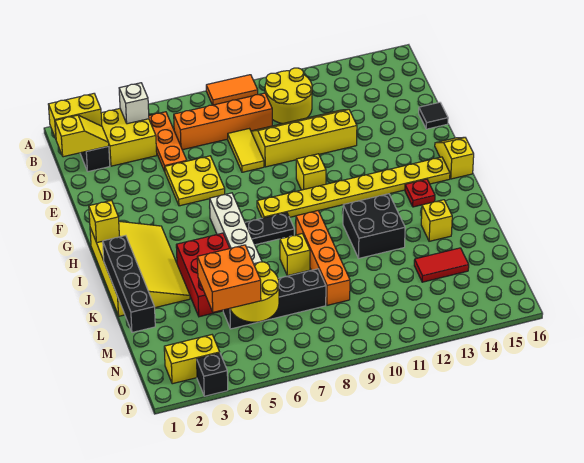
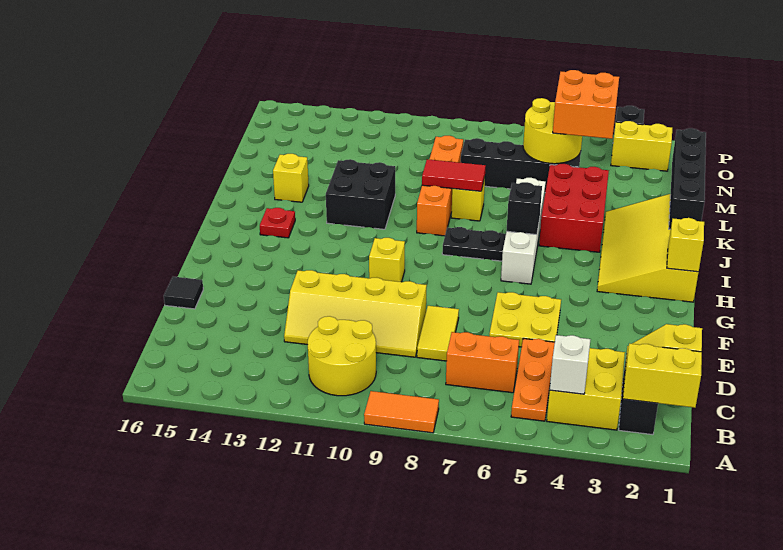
orange brick C6:C9 level 1 -> orange brick C6:C7 level 1
yellow slope G16:H16 level 1 top H -> none
yellow plate H8:H15 level 1 -> none
none -> black brick I6 level 2
red tile M13:M14 level 1 -> red tile K8:K9 level 2

